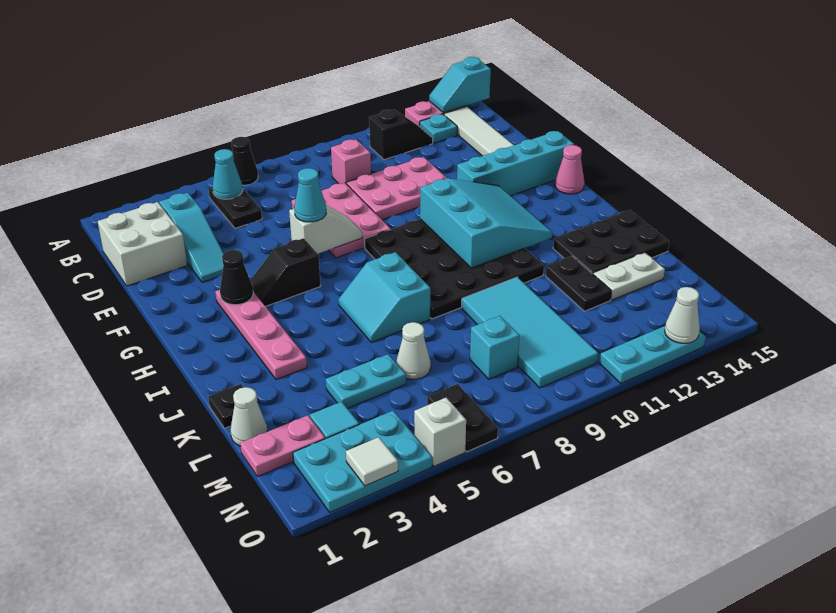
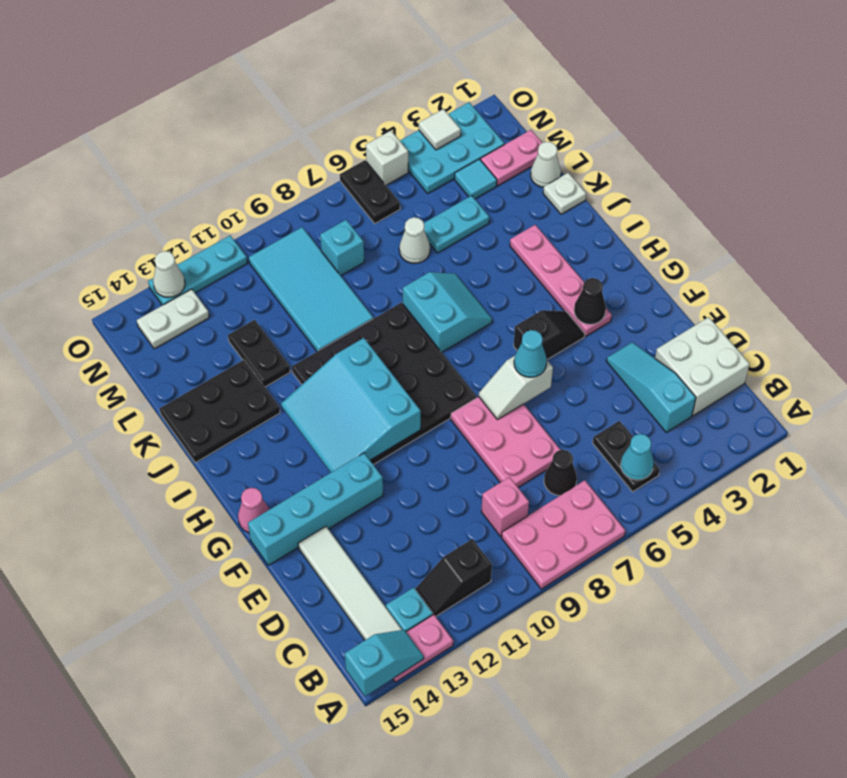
black cone A6 level 1 -> black cone C7 level 1
pink plate D9:E11 level 1 -> pink plate A7:B9 level 1
black plate K1 level 1 -> white plate K1 level 1
white plate L13:L14 level 1 -> white plate N13:N14 level 1

